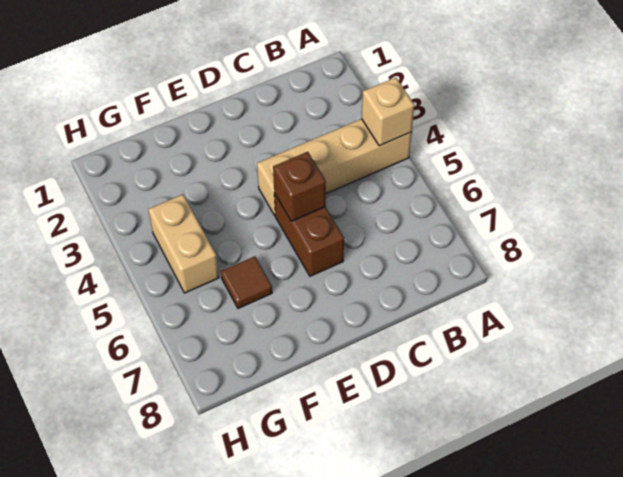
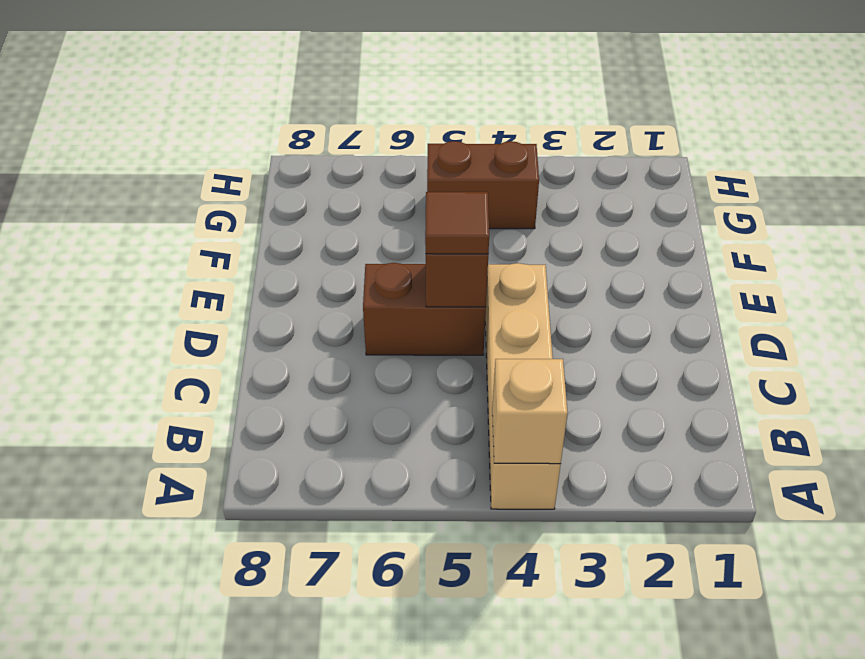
brown tile F6 level 1 -> brown tile D5 level 3
tan brick G4:G5 level 1 -> brown brick G4:G5 level 1

